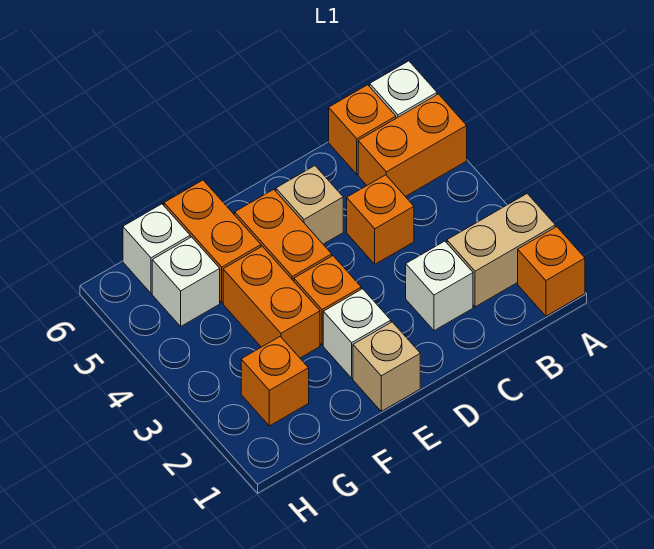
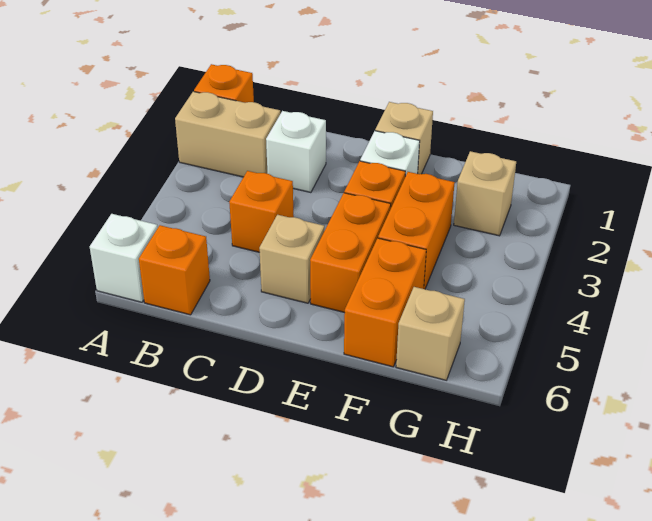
orange brick A5:B5 level 1 -> none
orange brick G2 level 1 -> tan brick G2 level 1
white brick G5 level 1 -> none
white brick G6 level 1 -> tan brick G6 level 1

